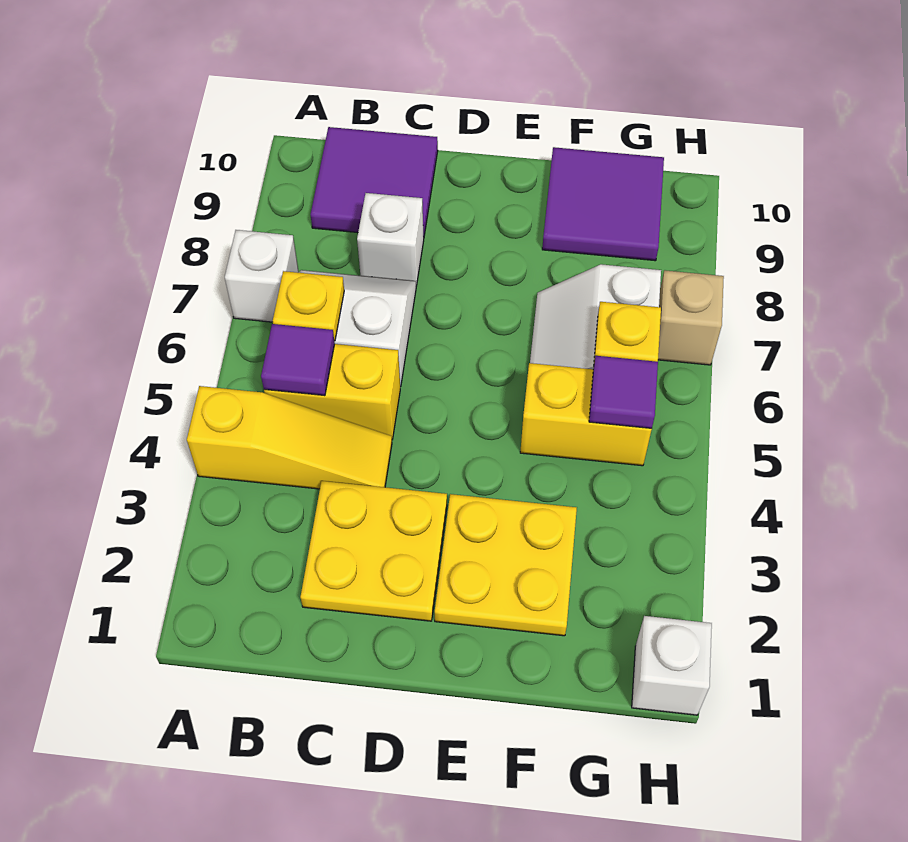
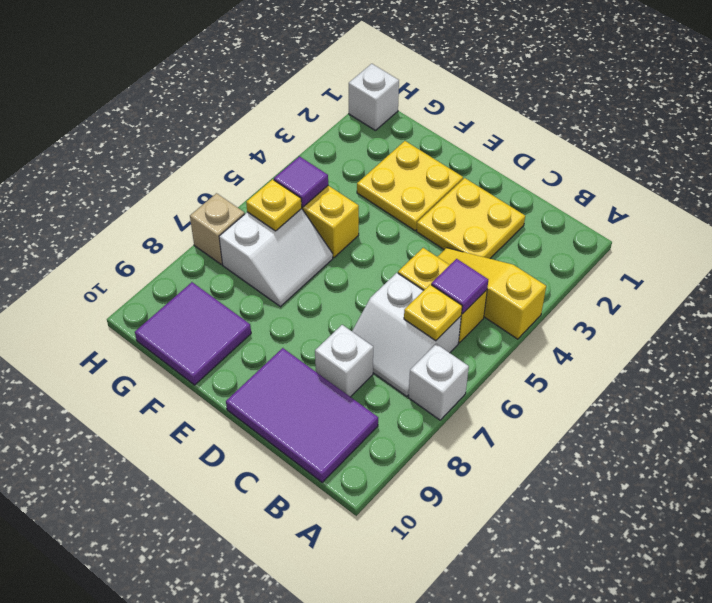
purple tile B9:C10 level 1 -> purple tile B9:D10 level 1

